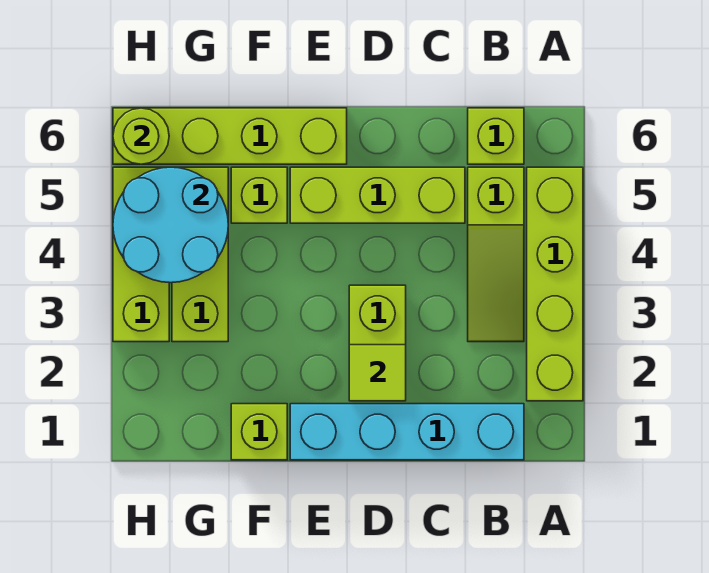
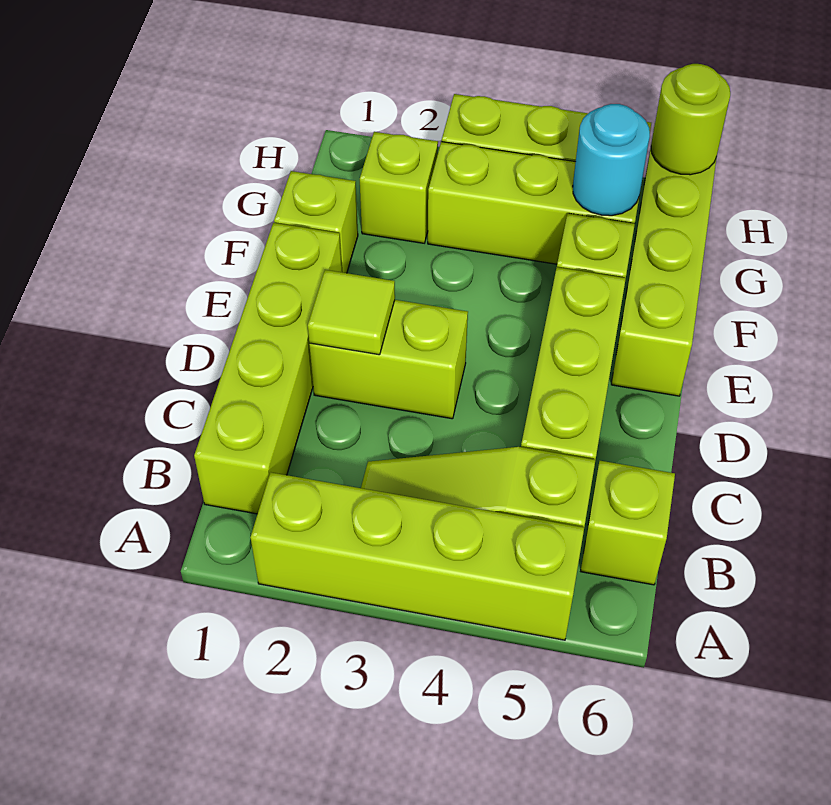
cyan brick B1:E1 level 1 -> lime brick B1:E1 level 1
none -> lime brick G2 level 1
cyan round brick G4:H5 level 2 -> cyan round brick G5 level 2

